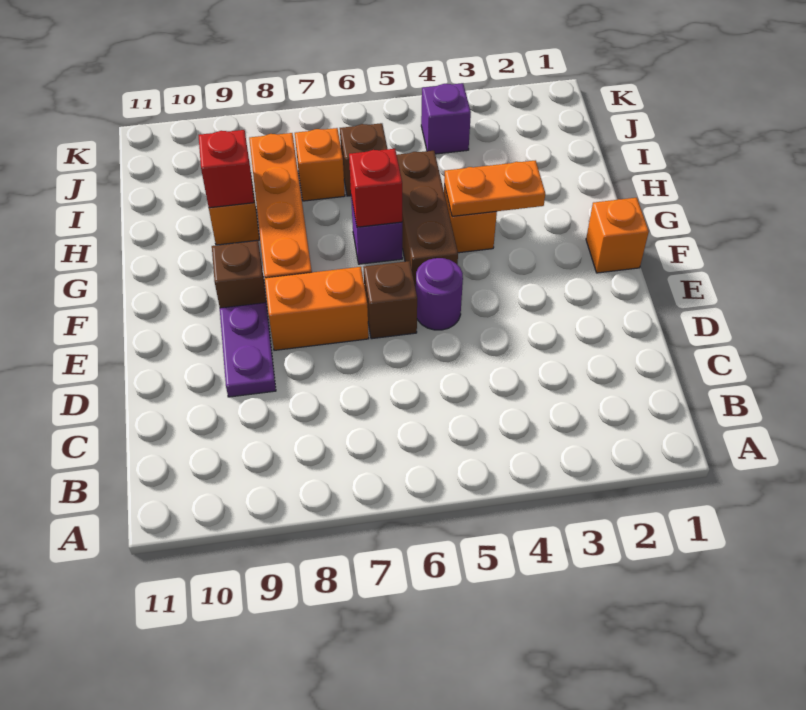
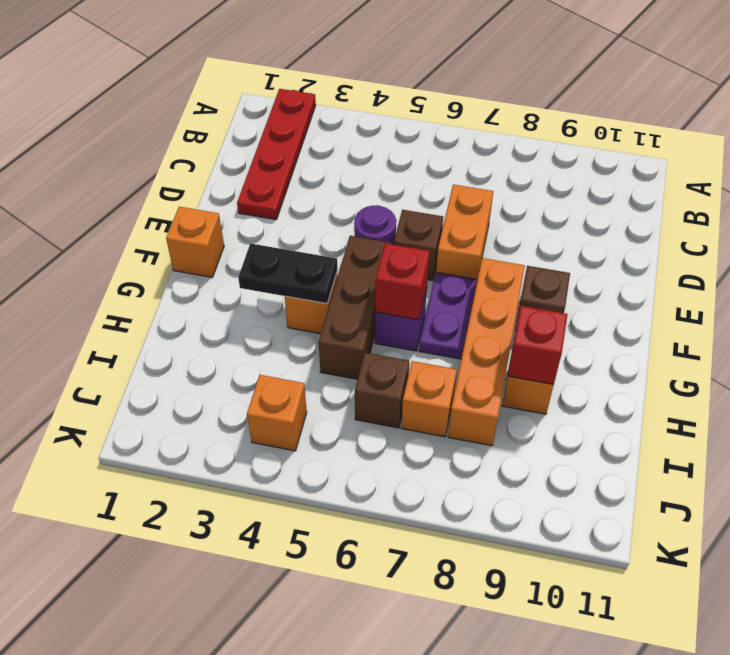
none -> red plate A2:D2 level 1
purple plate D9:E9 level 1 -> purple plate F7:G7 level 1
orange brick E7:E8 level 1 -> orange brick D7:E7 level 1
orange plate G3:G4 level 2 -> black plate G3:G4 level 2
purple brick J4 level 1 -> orange brick J4 level 1

